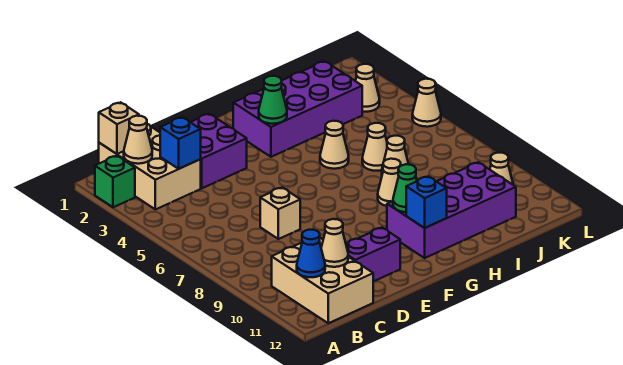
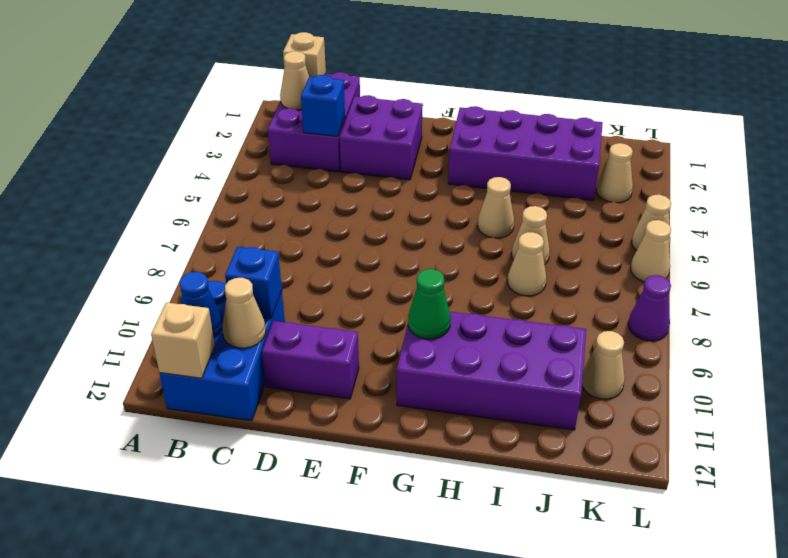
green brick A2 level 1 -> none
tan brick B1:C3 level 1 -> purple brick B1:C3 level 1
tan brick B10:C12 level 1 -> blue brick B10:C12 level 1
tan brick D7 level 1 -> tan brick B12 level 2
green cone G3 level 2 -> none
blue brick G11 level 2 -> blue brick C10 level 2
tan cone H8 level 1 -> tan cone L6 level 1
none -> purple cone L8 level 1

